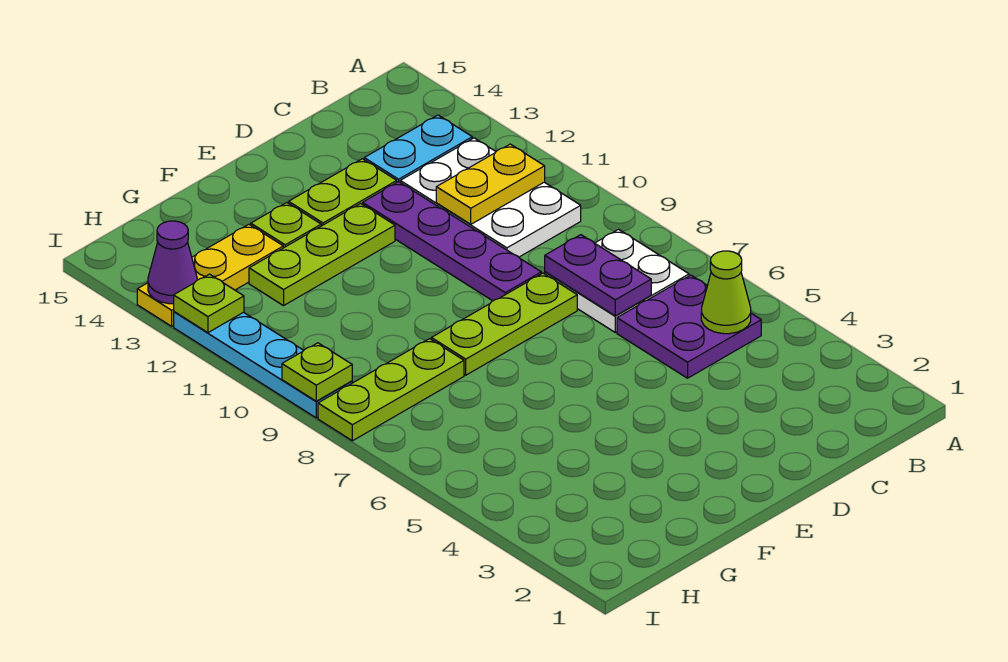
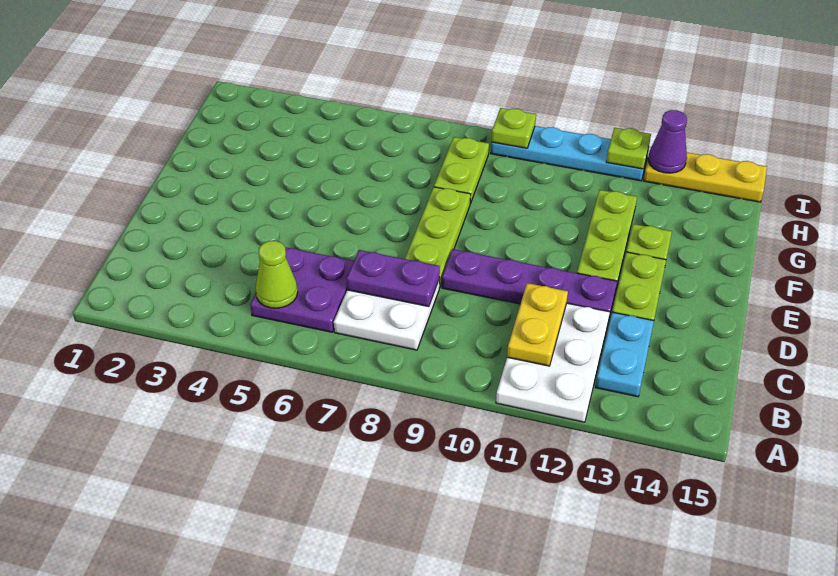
white plate B10:C12 level 1 -> white plate A11:C12 level 1
lime plate G8:I8 level 1 -> lime plate G8:H8 level 1
yellow plate G13:I13 level 1 -> yellow plate I13:I15 level 1

